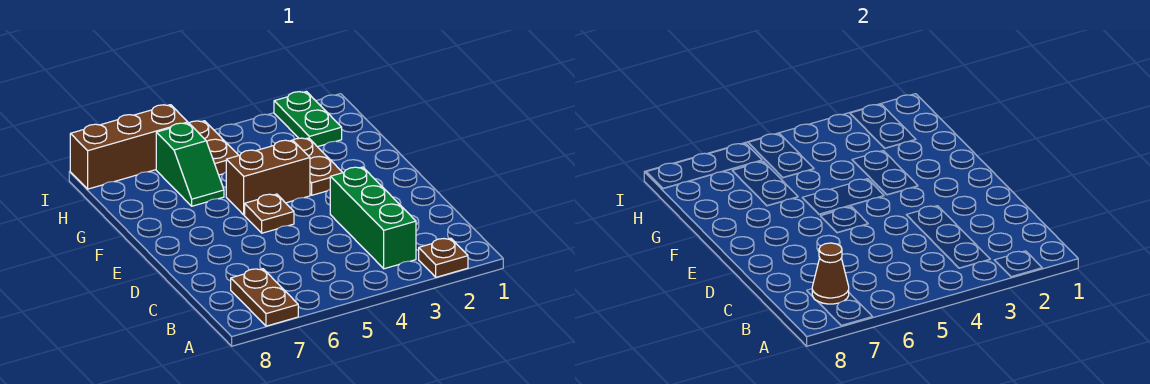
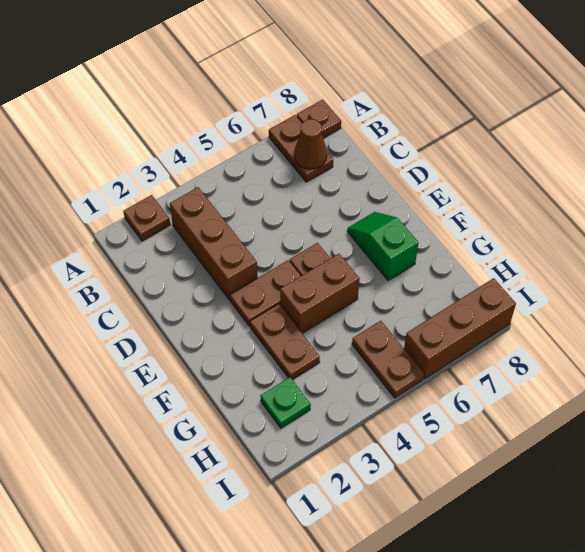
none -> brown plate A8 level 1
green brick B3:D3 level 1 -> brown brick B3:D3 level 1
none -> brown plate E3:E4 level 1
green slope G6:H6 level 1 top H -> green slope E7:F7 level 1 top F
green plate H2:I2 level 1 -> green plate H2 level 1

